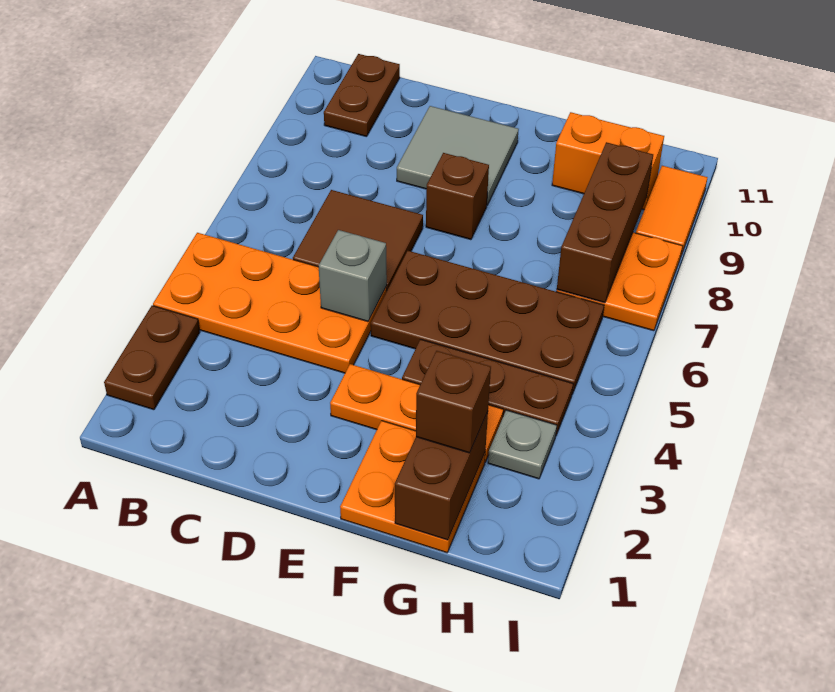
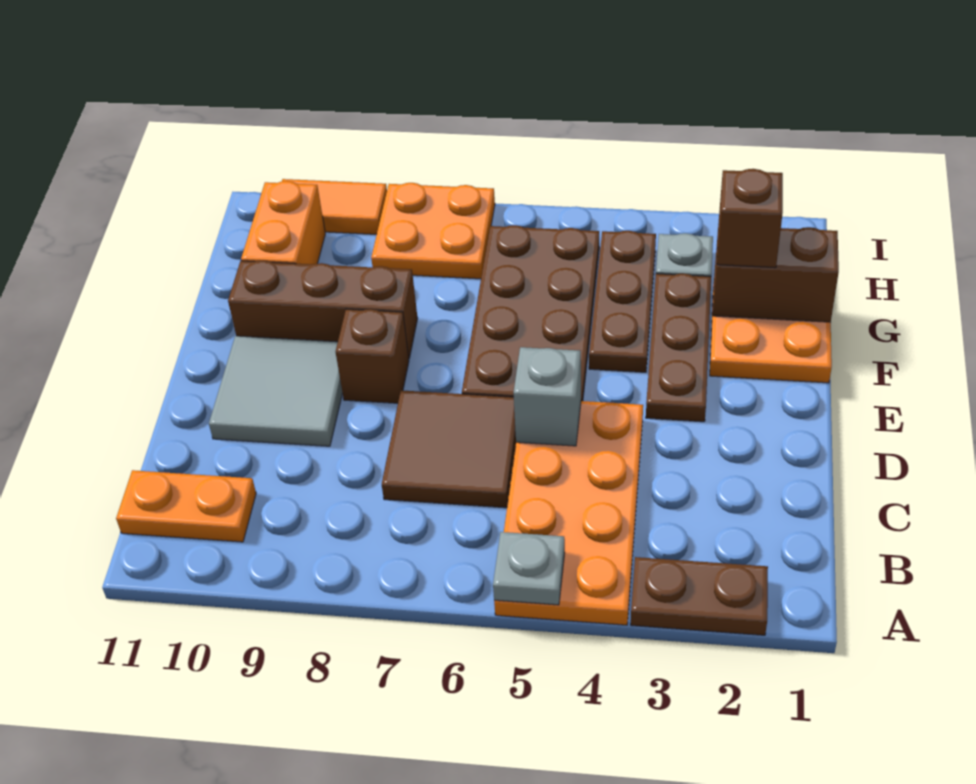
none -> grey plate A5 level 2
brown plate B10:B11 level 1 -> orange plate B10:B11 level 1
orange plate E3:G3 level 1 -> brown plate E3:G3 level 1
brown brick H7:H9 level 2 -> brown brick F8:F10 level 1

